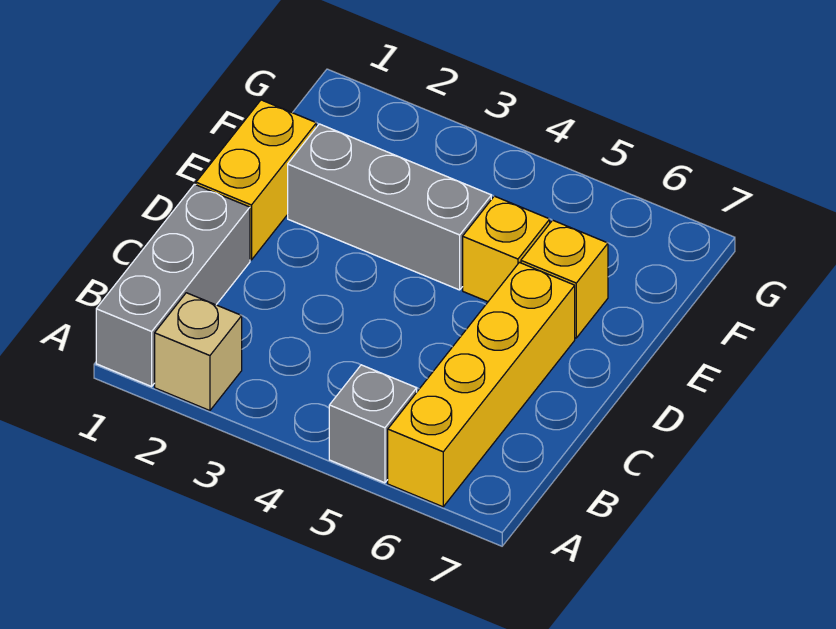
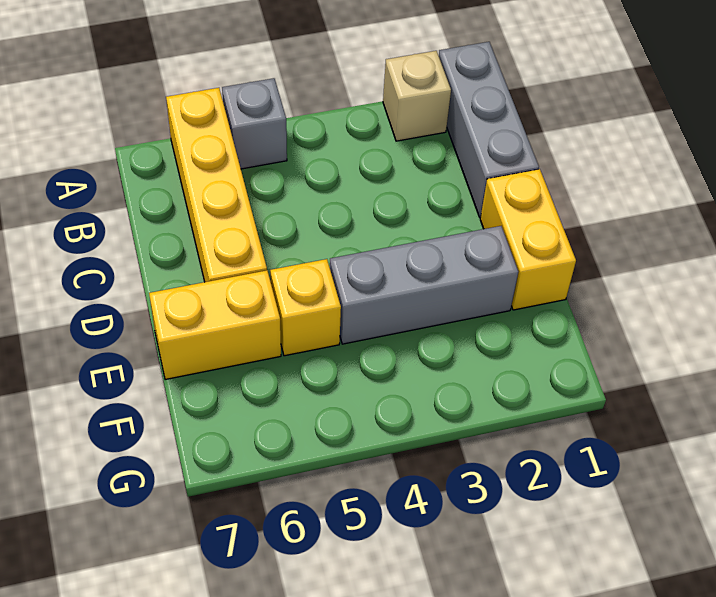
yellow brick E6 level 1 -> yellow brick E6:E7 level 1

